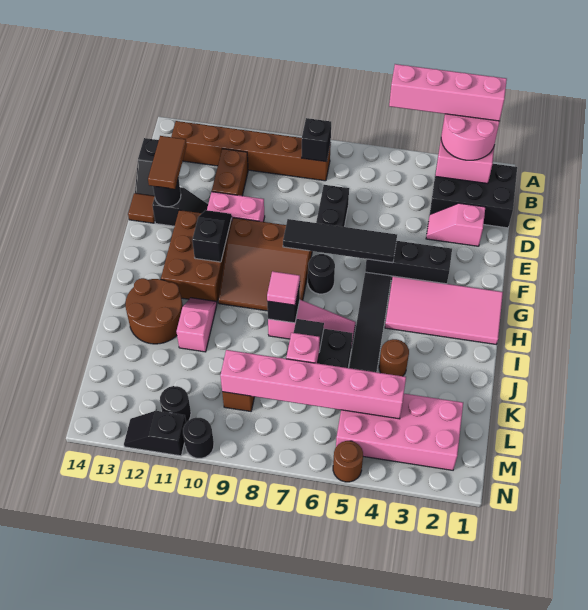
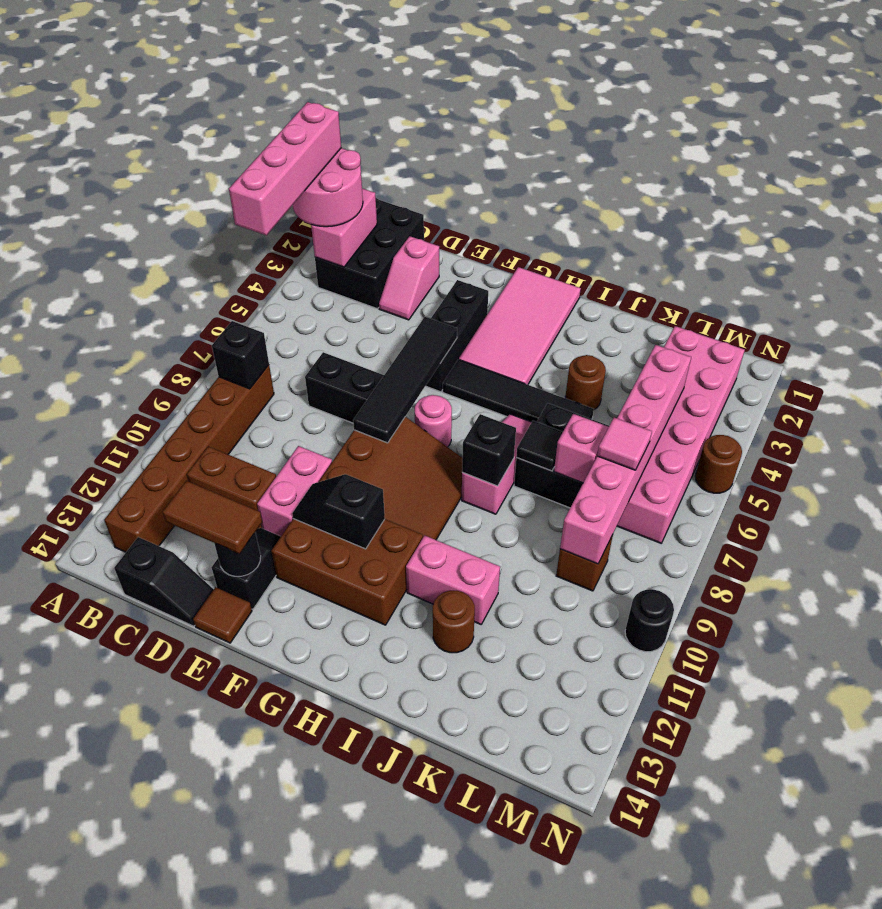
black round brick G7 level 1 -> pink round brick G7 level 1
pink tile I8 level 3 -> pink tile L7 level 3
pink slope I11:J11 level 1 top J -> pink brick I11:J11 level 1
brown round brick I12:J13 level 1 -> brown round brick J12 level 1
pink brick L2:M5 level 1 -> pink brick L2:M7 level 1
black round brick M11 level 1 -> none
black slope N11:N12 level 1 top 11 -> none

